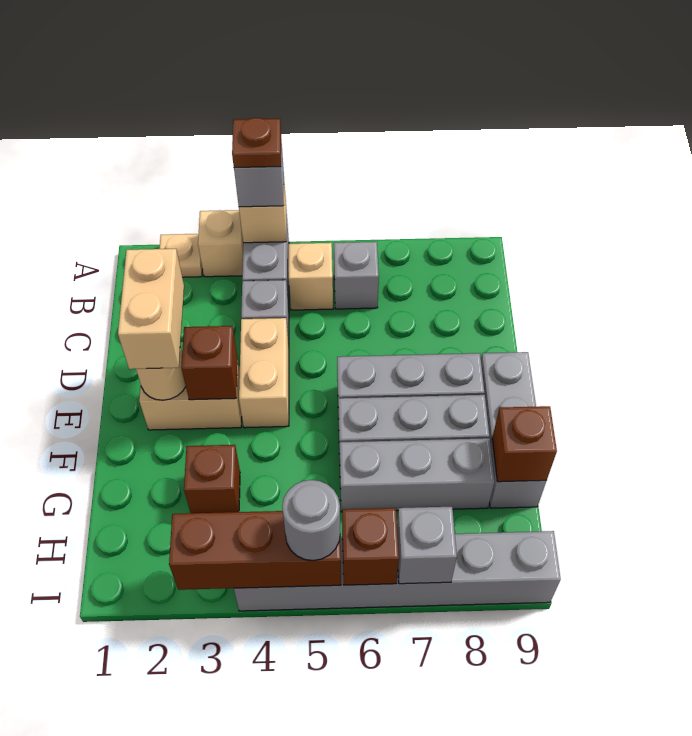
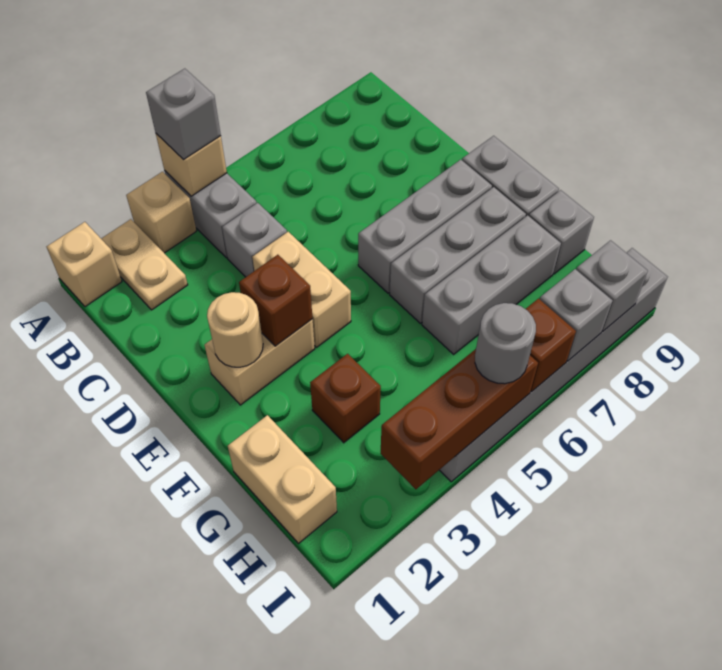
tan plate A2 level 1 -> tan plate A2:B2 level 1
brown plate A4 level 4 -> none
tan brick B5 level 1 -> tan brick A1 level 1
grey brick B6 level 1 -> grey brick I8 level 2
tan brick D2:E2 level 3 -> tan brick G1:H1 level 1
brown brick G9 level 2 -> none

